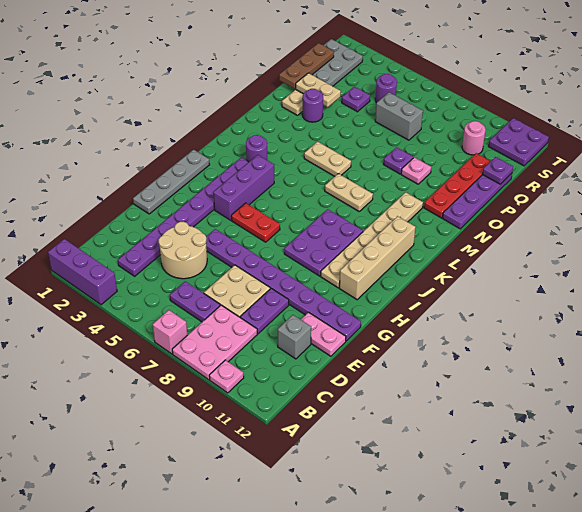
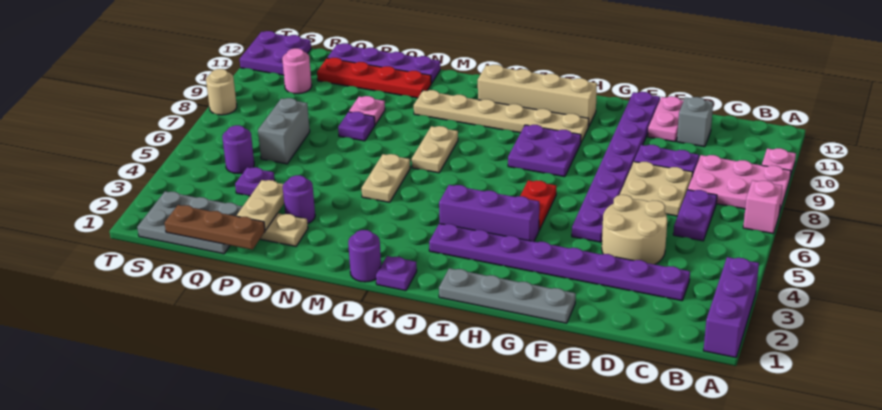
purple plate H8:J9 level 1 -> purple plate H8:I9 level 1
purple round brick K3 level 1 -> purple round brick L1 level 1
purple plate Q12 level 2 -> purple plate K1 level 1
none -> tan round brick T8 level 1

